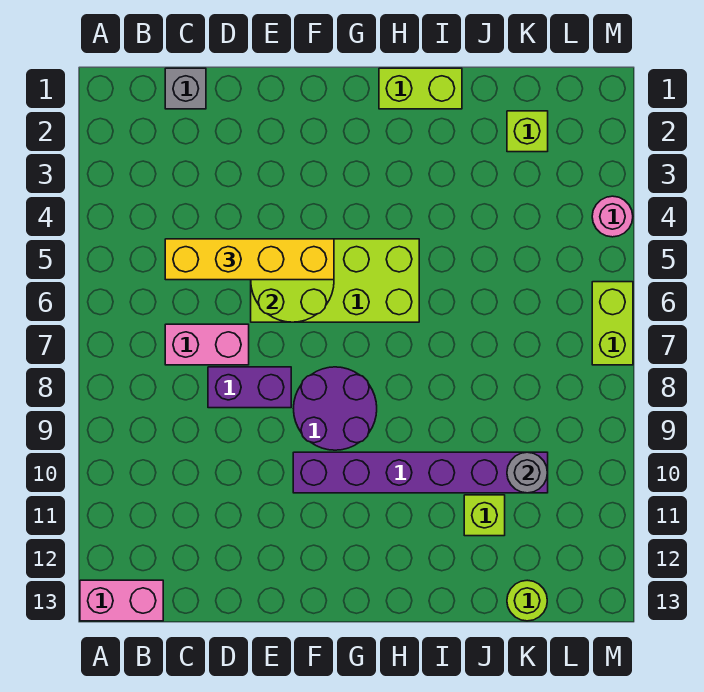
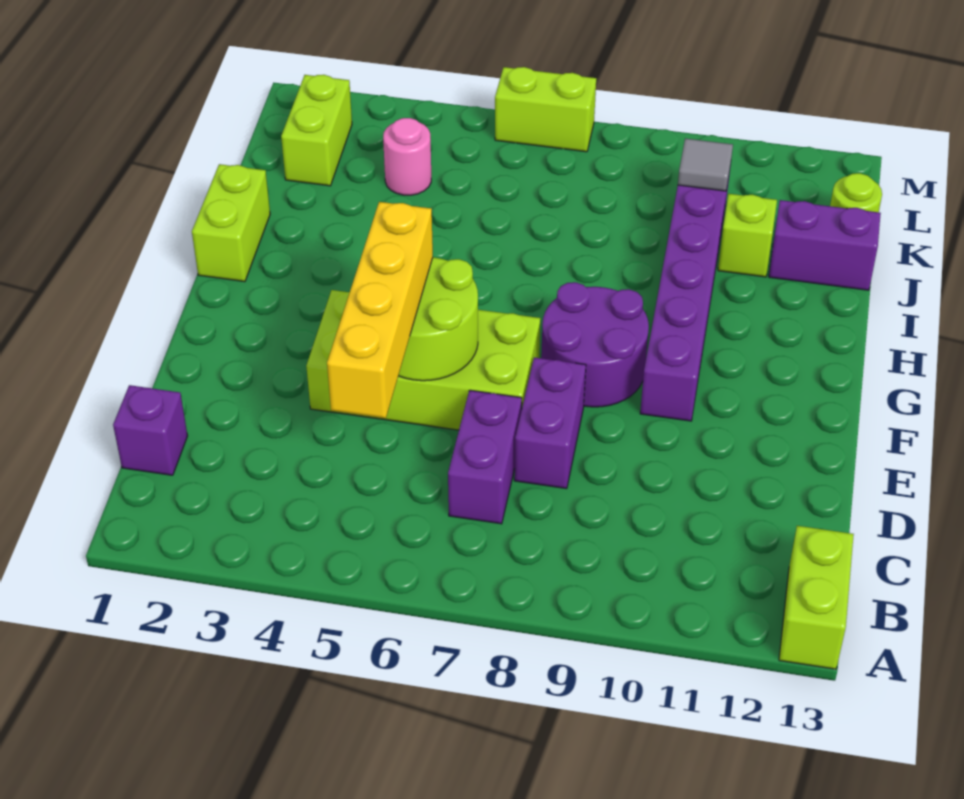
pink brick A13:B13 level 1 -> lime brick A13:B13 level 1
grey brick C1 level 1 -> purple brick C1 level 1
pink brick C7:D7 level 1 -> purple brick C7:D7 level 1
lime brick E5:H6 level 1 -> lime brick E4:F7 level 1
none -> purple brick J12:J13 level 1
lime brick K2 level 1 -> lime brick K2:L2 level 1
grey round brick K10 level 2 -> grey tile K10 level 2
pink round brick M4 level 1 -> pink round brick K4 level 1

